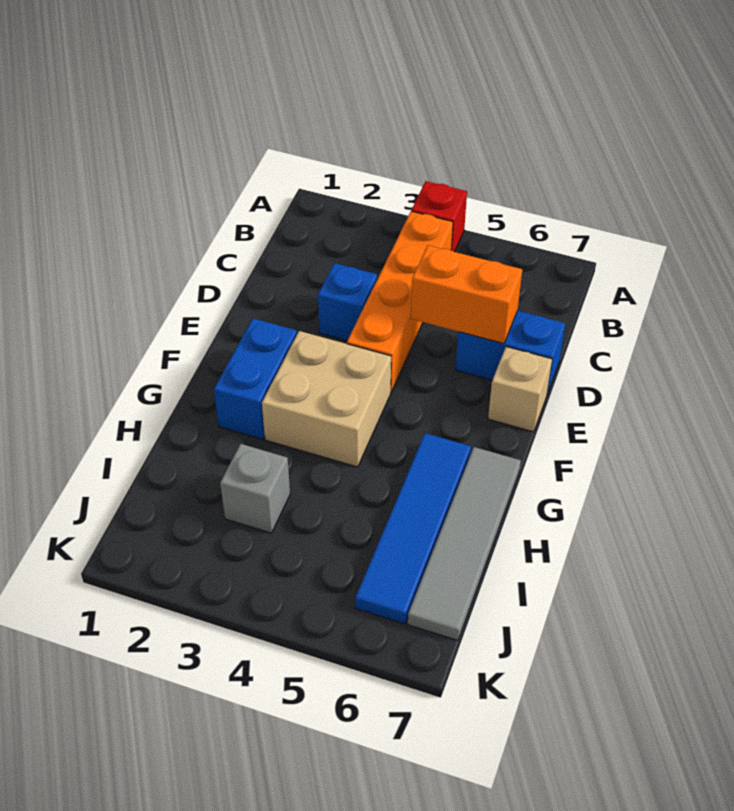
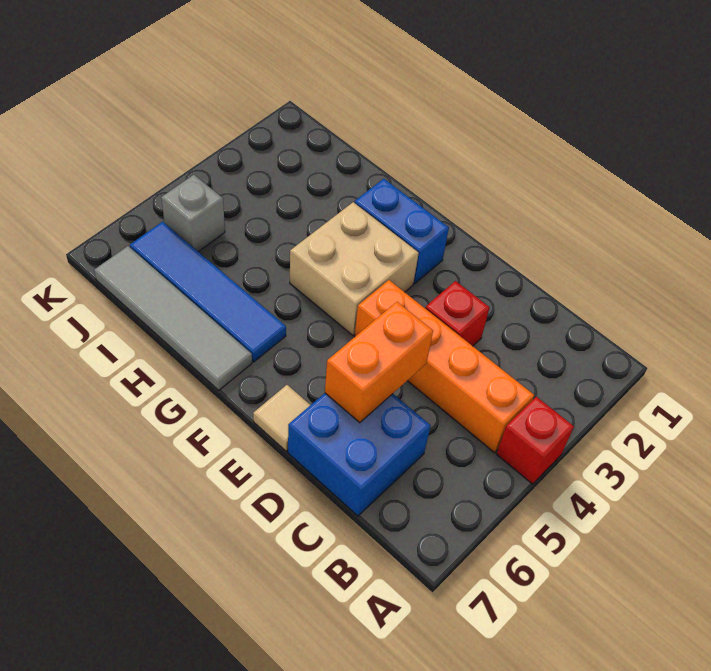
blue brick D3 level 1 -> red brick D3 level 1
blue brick D6:D7 level 1 -> blue brick C6:D7 level 1
tan brick E7 level 1 -> tan tile E7 level 1
grey brick I3 level 1 -> grey brick J5 level 1

